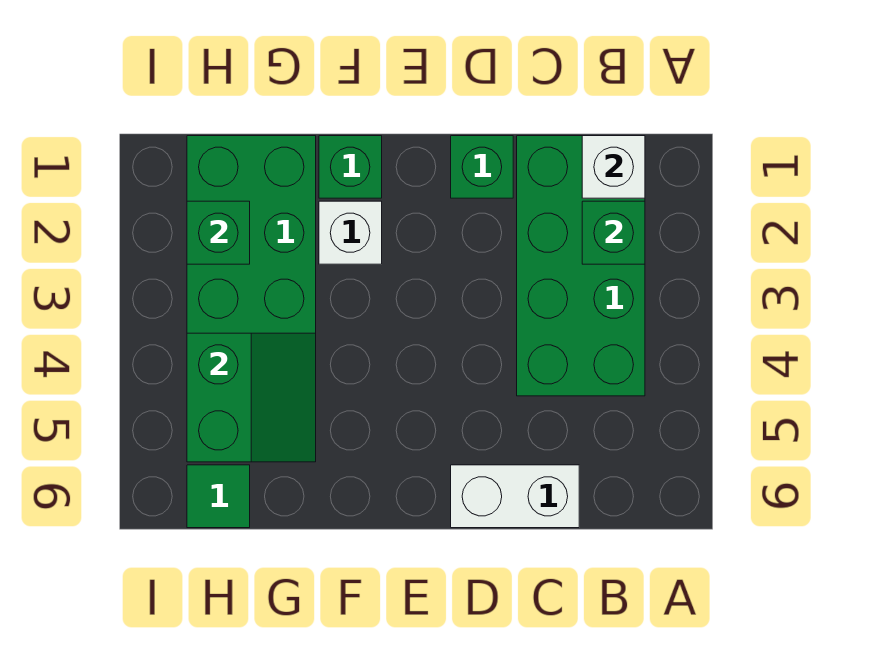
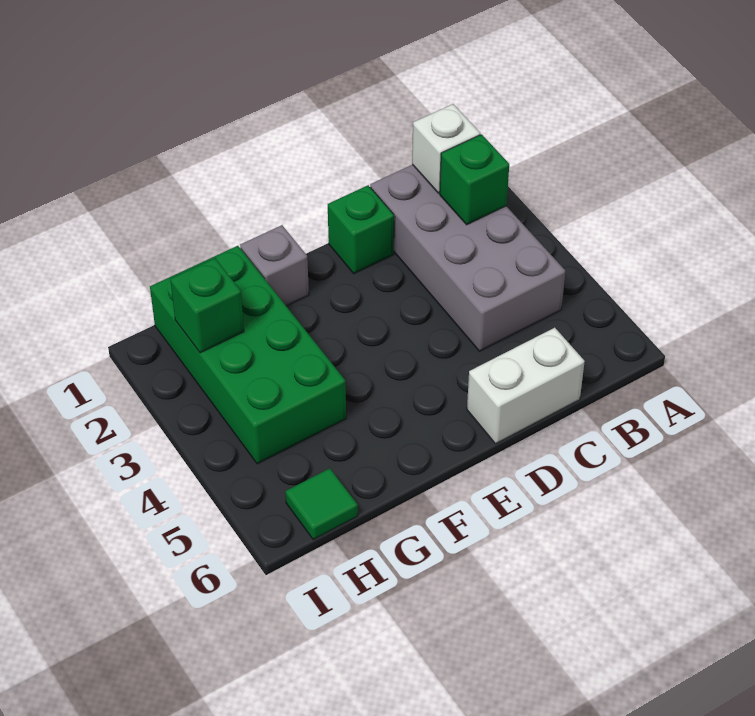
green brick B1:C4 level 1 -> grey brick B1:C4 level 1
green brick F1 level 1 -> grey brick F1 level 1
white brick F2 level 1 -> none
green slope G4:H5 level 2 top H -> none

